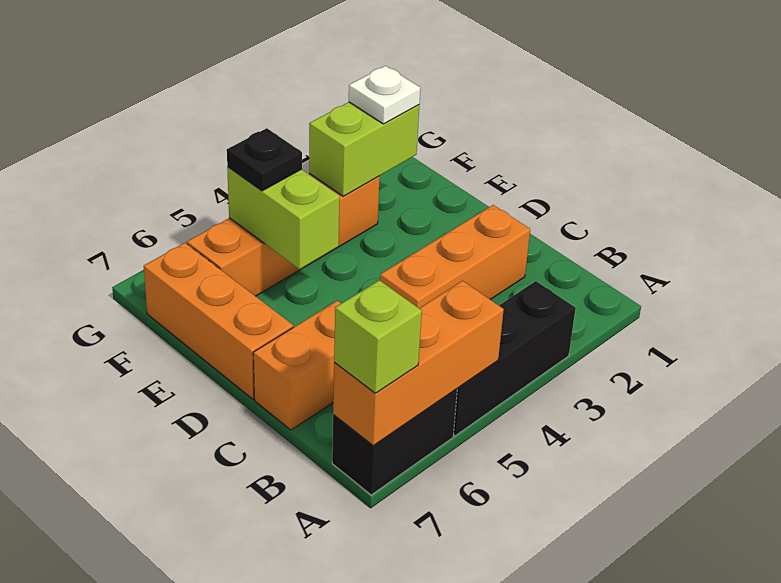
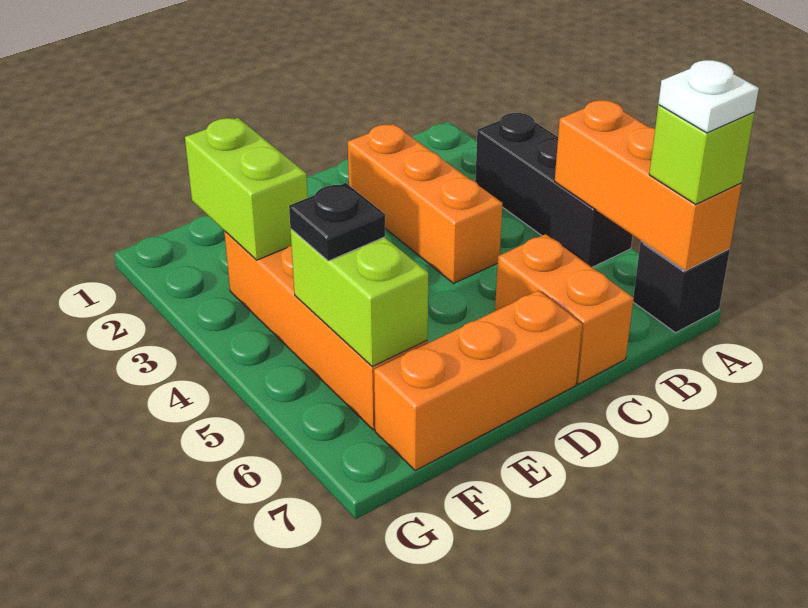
black brick A6:A7 level 1 -> black brick A7 level 1
lime brick E5:F5 level 2 -> lime brick F5:F6 level 2
white plate F2 level 3 -> white plate A7 level 4

